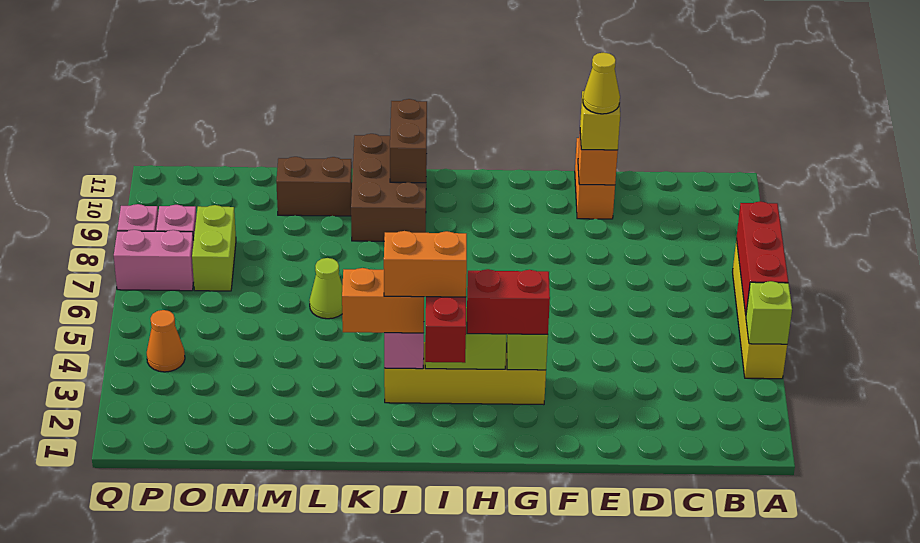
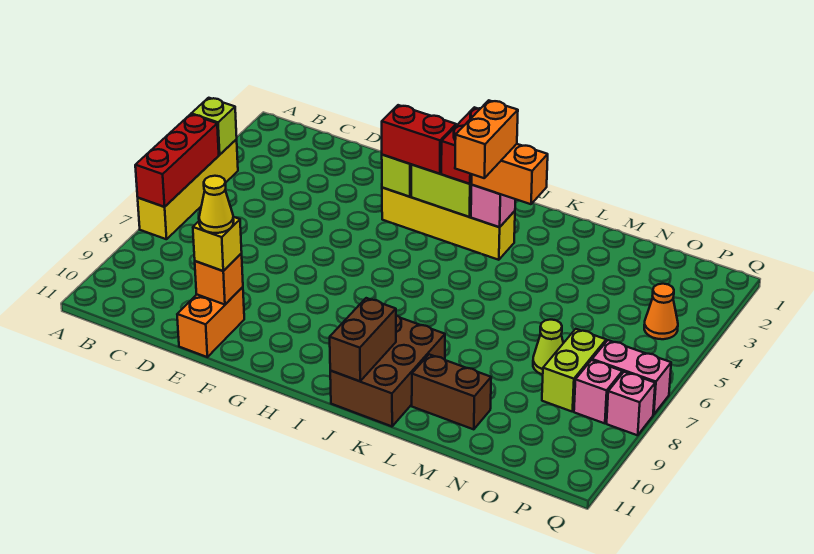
orange brick I3:J3 level 4 -> orange brick J3:J4 level 4
lime cone L6 level 1 -> lime cone N7 level 1

